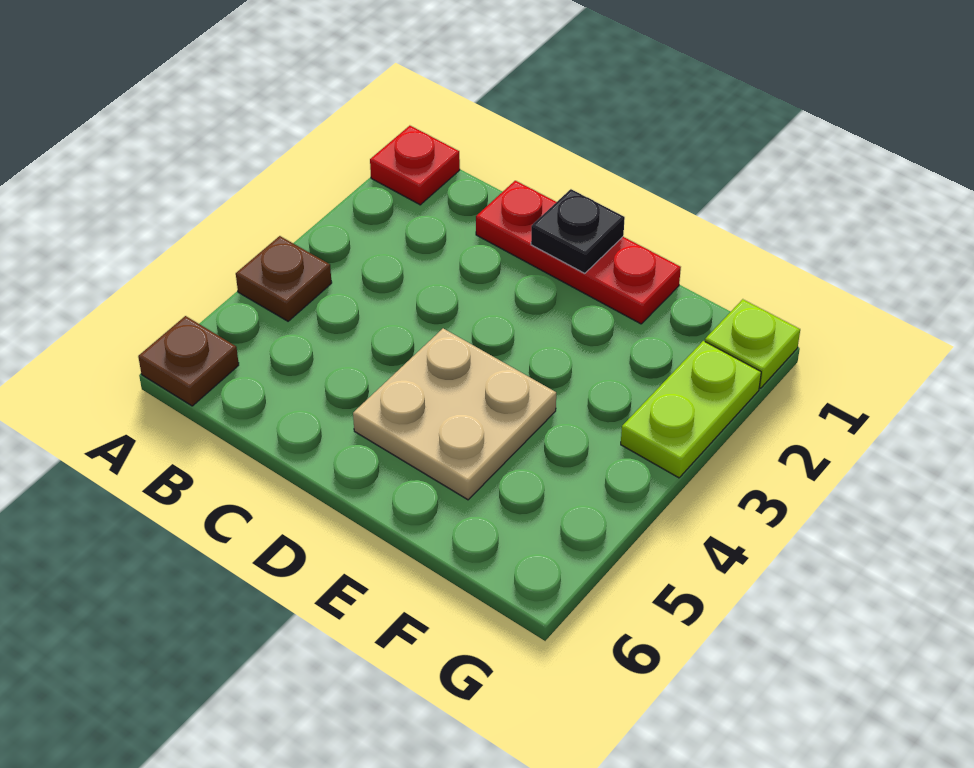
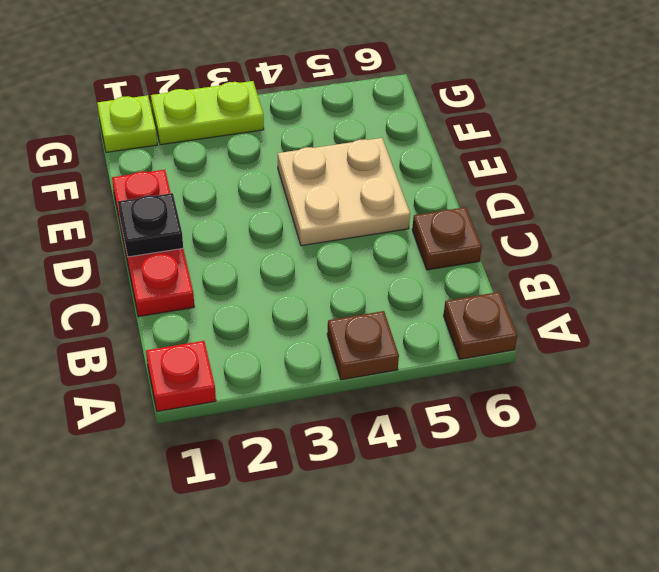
none -> brown plate C6 level 1

